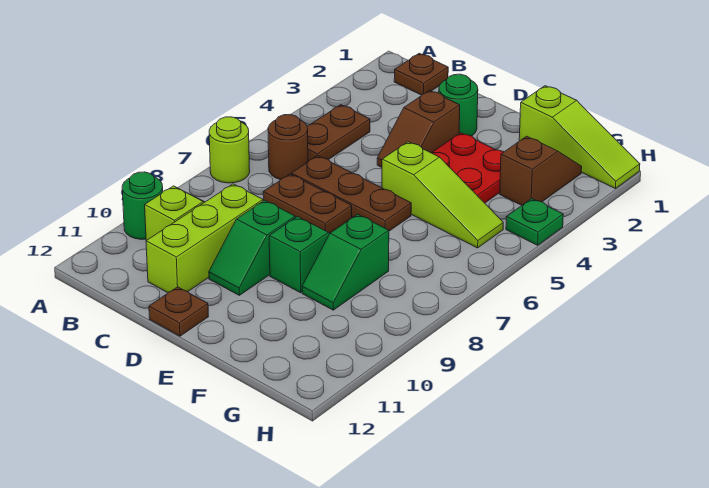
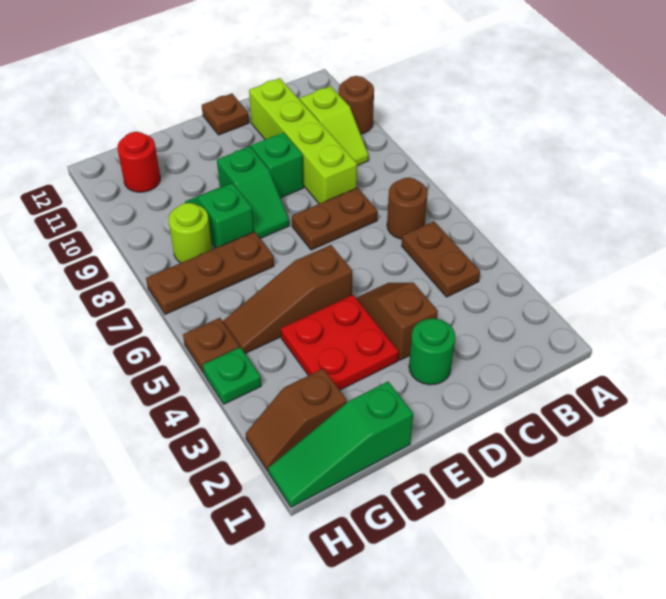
lime round brick A7 level 1 -> lime round brick G8 level 1
green round brick A10 level 1 -> brown round brick A10 level 1
brown plate B1 level 1 -> brown plate H5 level 1
brown plate C6:E6 level 1 -> brown plate F7:H7 level 1
lime brick C9:C11 level 1 -> lime brick C8:C11 level 1
lime slope E5:G5 level 1 top E -> brown slope E5:G5 level 1 top E
lime slope F1:H1 level 1 top F -> green slope F1:H1 level 1 top F
brown slope G2:G3 level 1 top 3 -> brown slope G2:H2 level 1 top G
none -> red round brick G11 level 1

